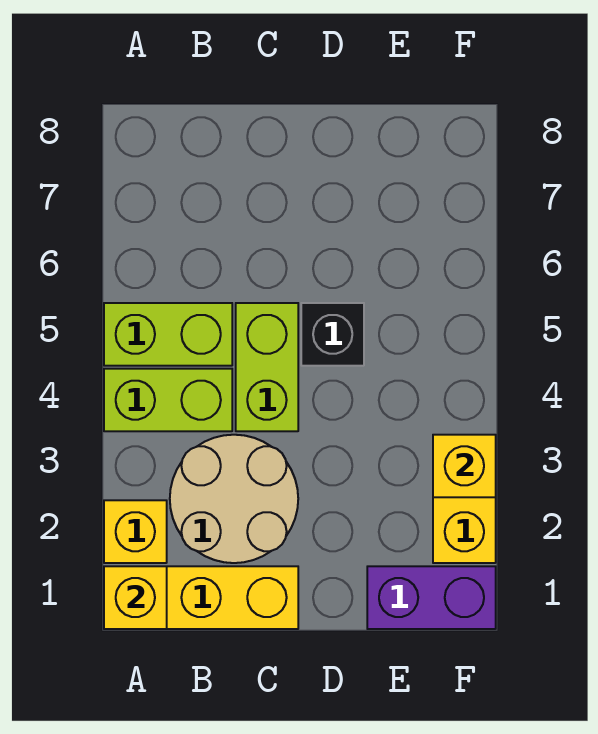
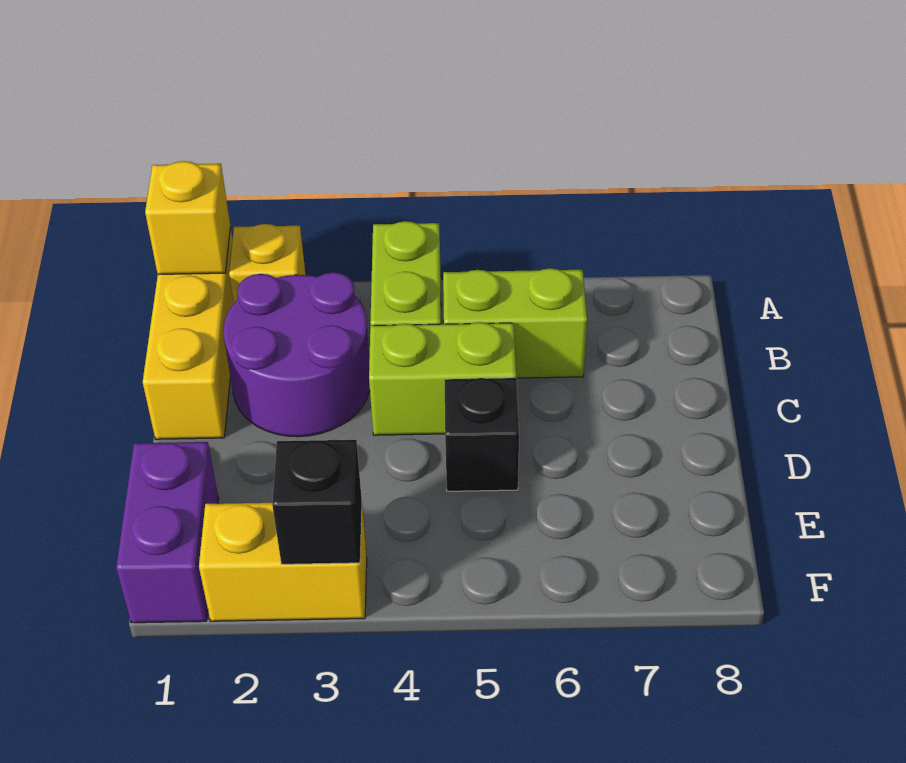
lime brick A5:B5 level 1 -> lime brick B5:B6 level 1
tan round brick B2:C3 level 1 -> purple round brick B2:C3 level 1
yellow brick F3 level 2 -> black brick F3 level 2

